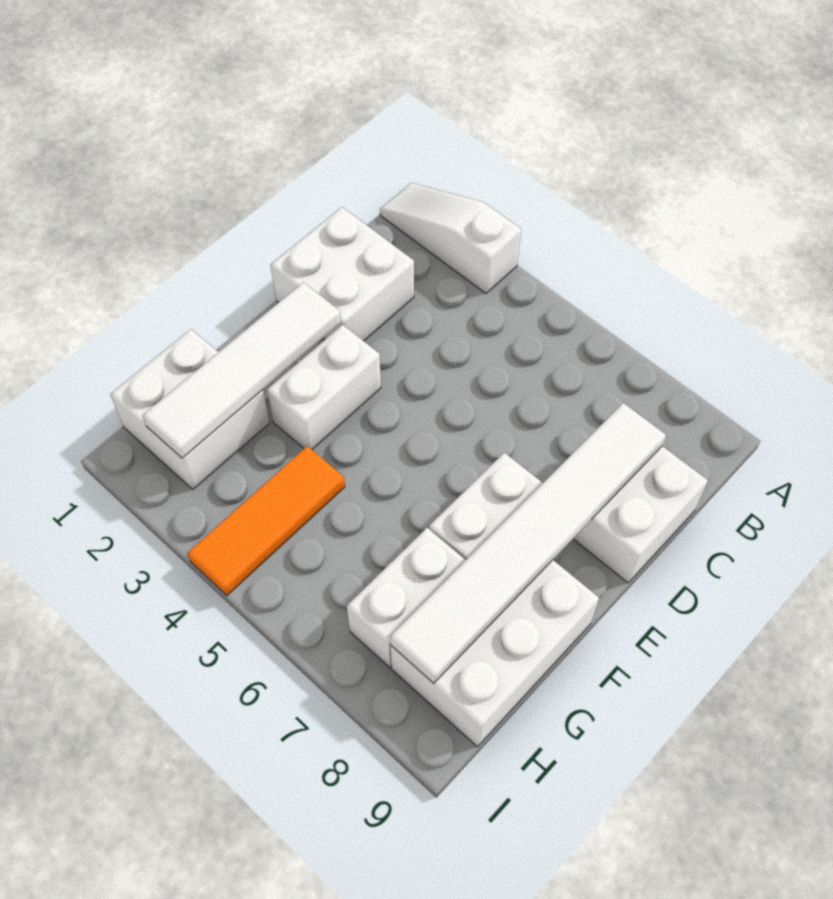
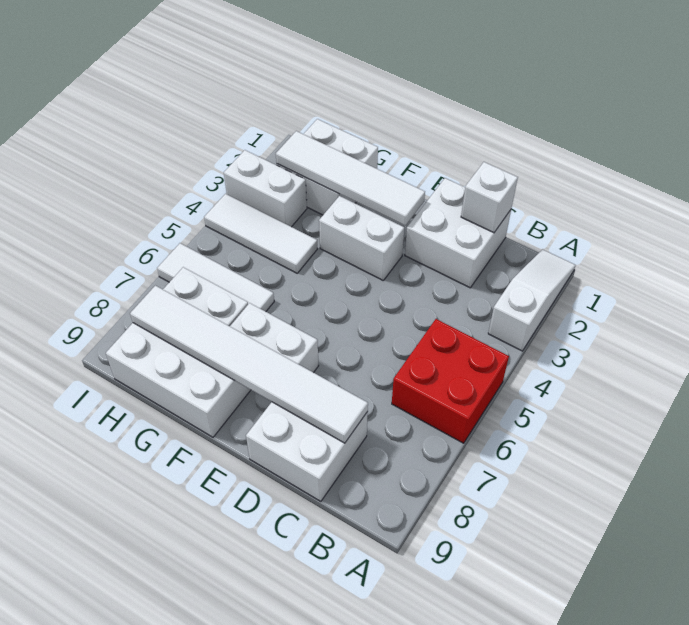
none -> red brick A5:B6 level 1
none -> white brick C1 level 2
orange tile G4:I4 level 1 -> white tile G4:I4 level 1
none -> white tile G6:I6 level 1
none -> white brick H3:I3 level 1

